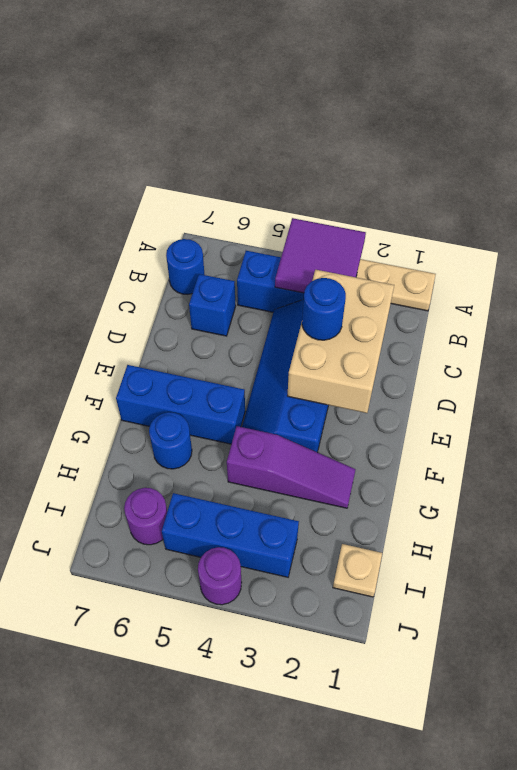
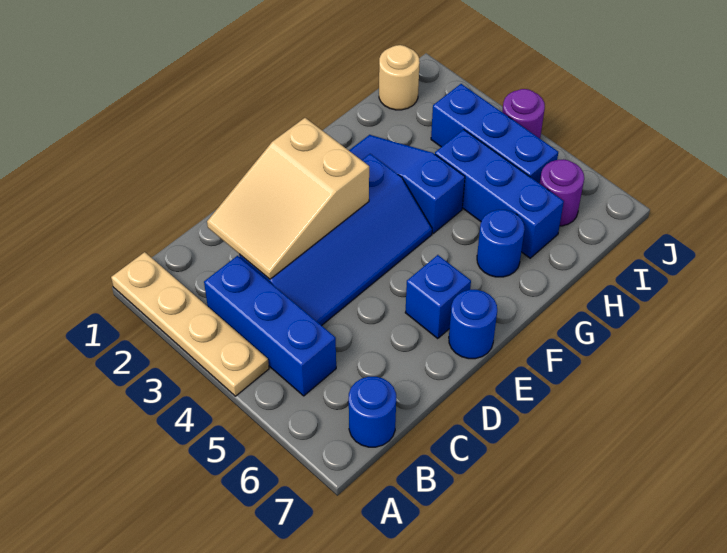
purple tile A3:B4 level 2 -> none
tan brick C2:E3 level 2 -> tan slope C2:E3 level 2 top E
blue brick C6 level 1 -> blue brick E6 level 1
blue round brick D3 level 3 -> blue round brick E7 level 1
blue brick F5:F7 level 1 -> blue brick H4:H6 level 1
purple slope G2:G4 level 1 top 4 -> blue slope G2:G4 level 1 top 4
tan plate I1 level 1 -> tan round brick I1 level 1

